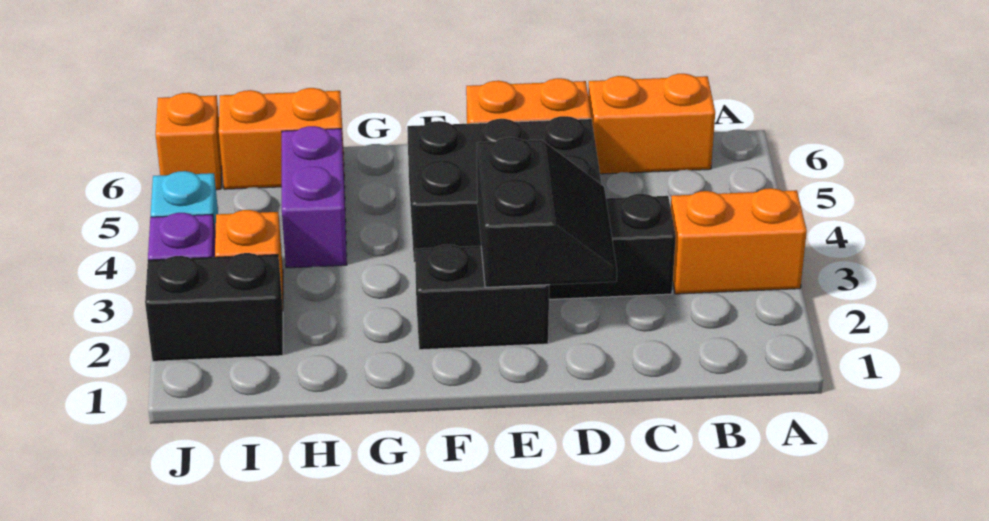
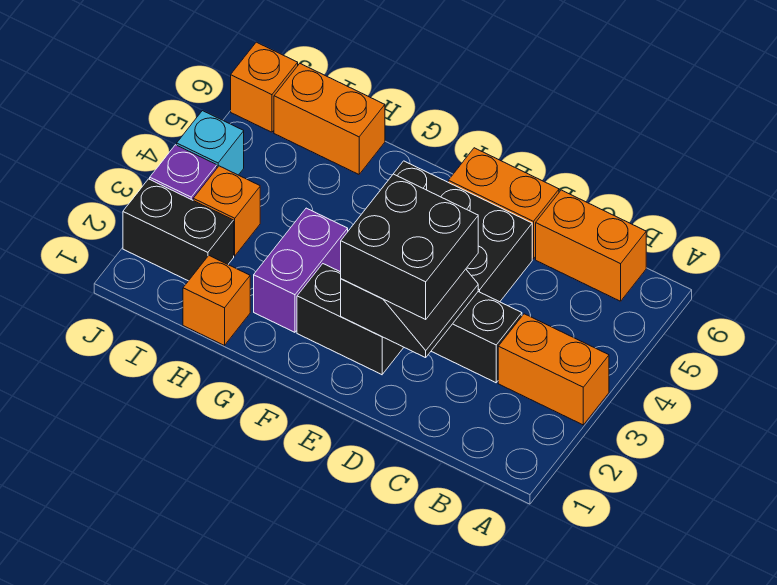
none -> black brick D2:E3 level 3
none -> orange brick H1 level 1
purple brick H4:H5 level 1 -> purple brick G2:G3 level 1

